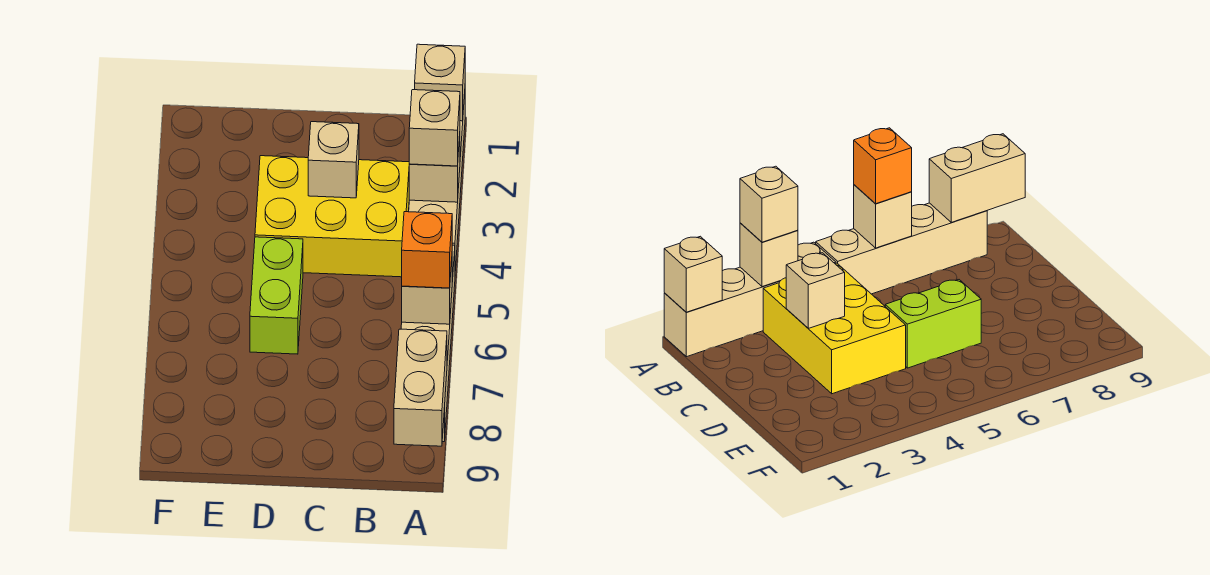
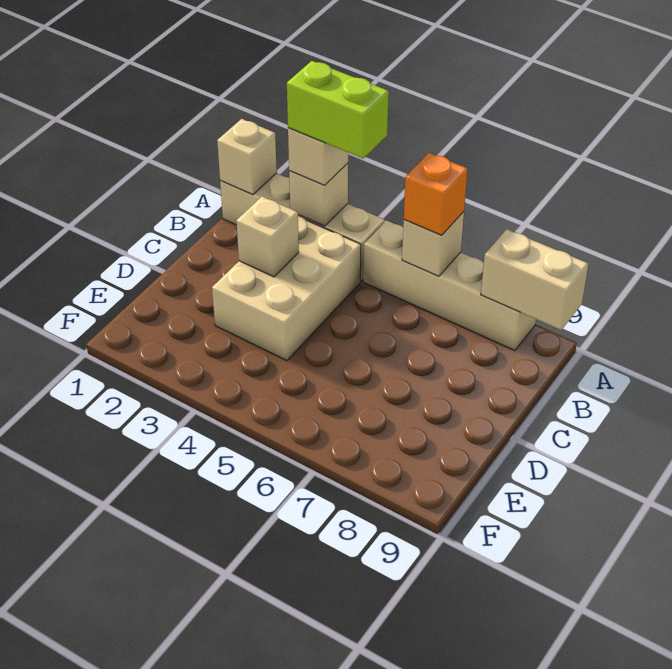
yellow brick B3:D4 level 1 -> tan brick B3:D4 level 1
lime brick D5:D6 level 1 -> lime brick A3:A4 level 4

